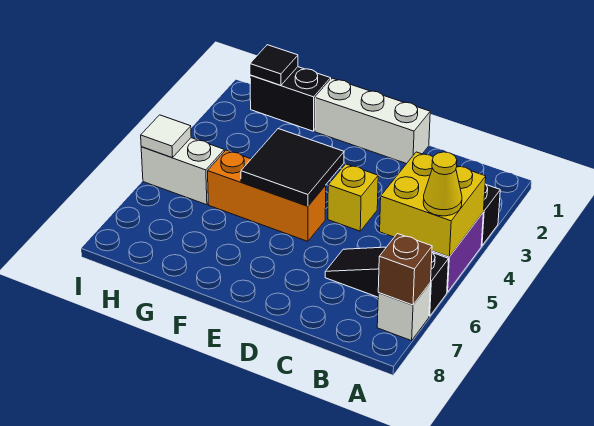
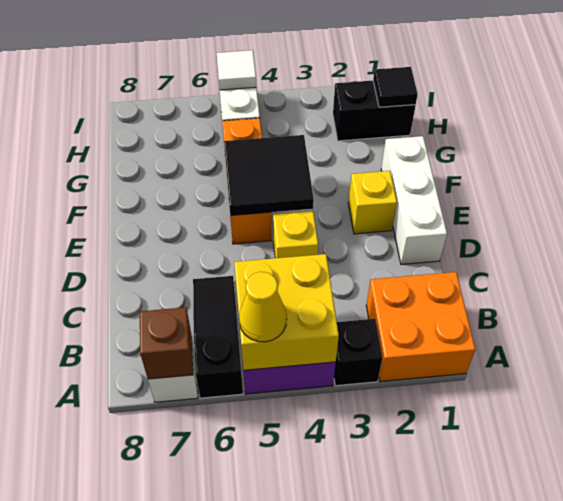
none -> orange brick A1:B2 level 1
none -> yellow brick E2 level 1
black brick G1:H1 level 1 -> black brick H1:H2 level 1

